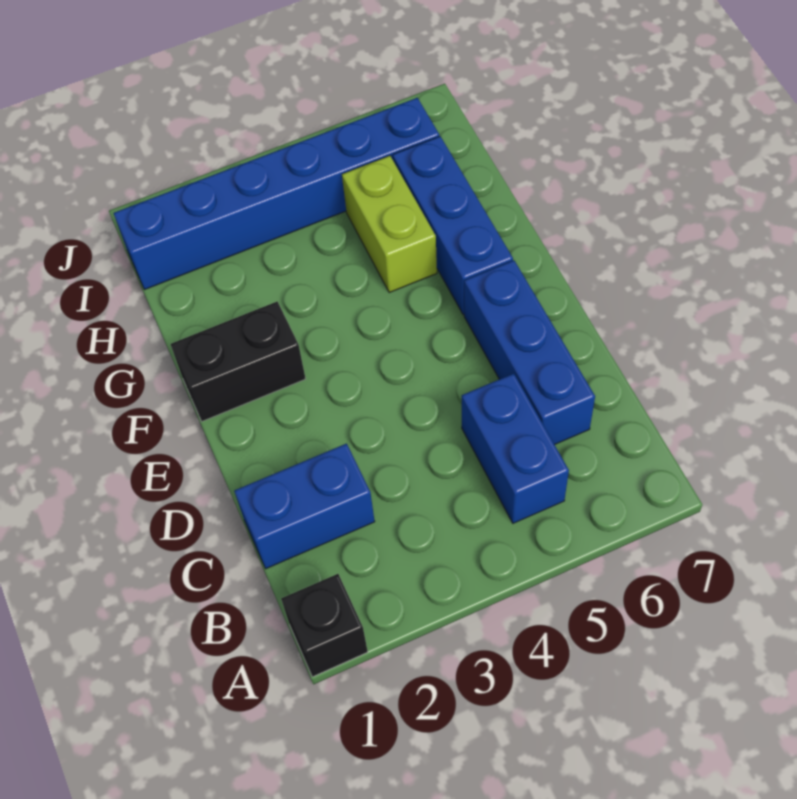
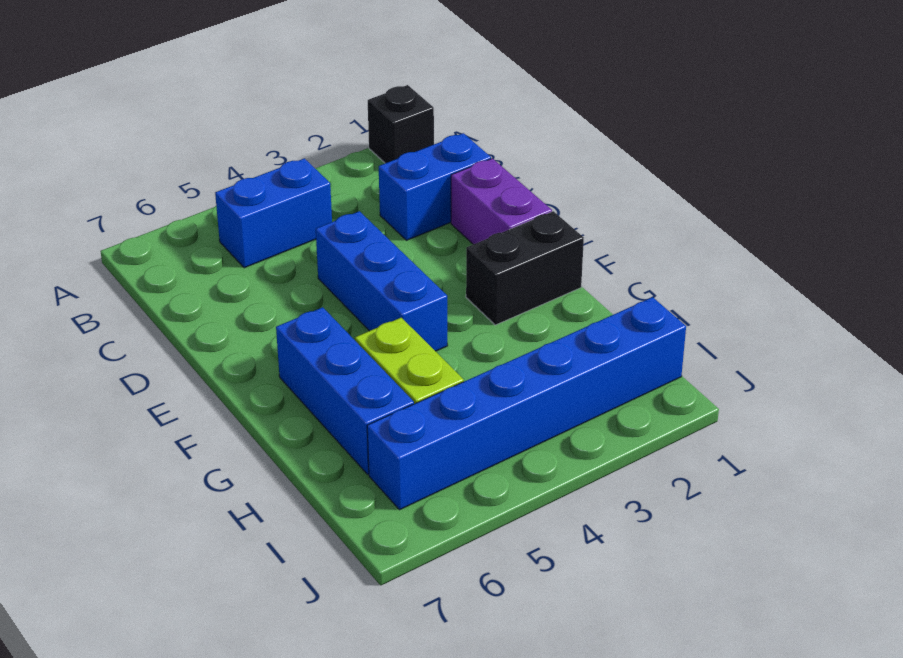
blue brick B5:C5 level 1 -> blue brick B4:B5 level 1
blue brick C6:E6 level 1 -> blue brick D4:F4 level 1
none -> purple brick D1:E1 level 1

